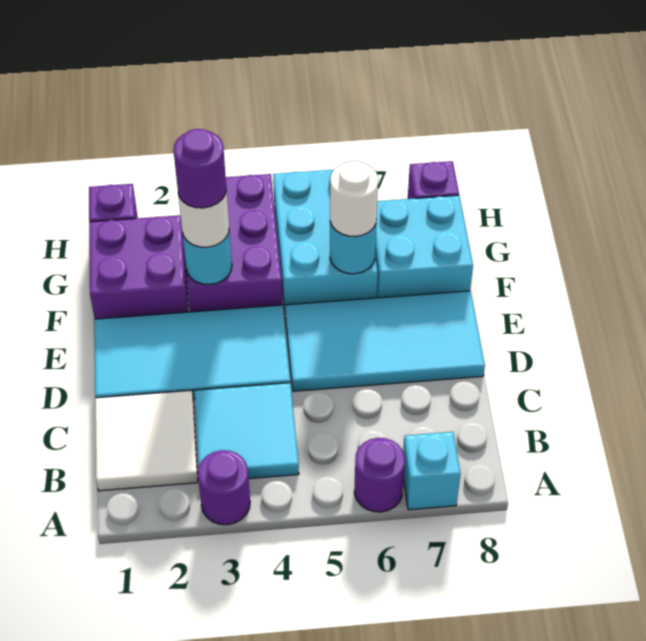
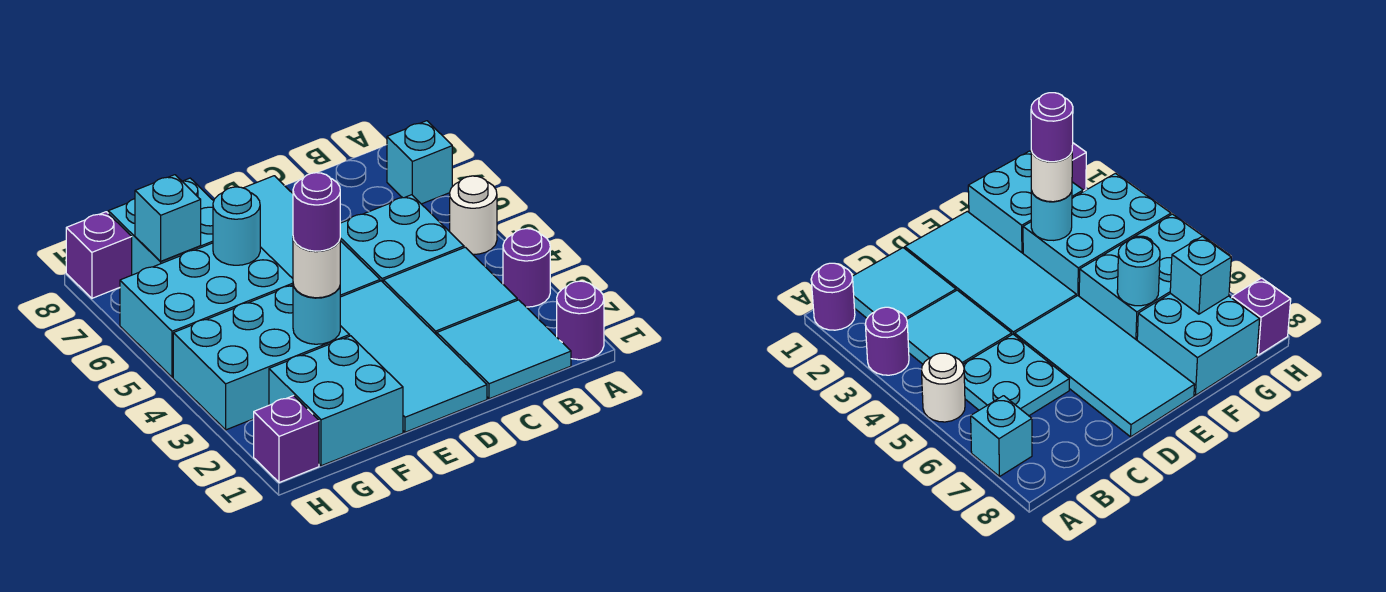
purple round brick A6 level 1 -> purple round brick A1 level 1
white tile B1:C2 level 1 -> cyan tile B1:C2 level 1
none -> cyan plate B5:C6 level 1
purple brick F1:G2 level 1 -> cyan brick F1:G2 level 1
purple brick F3:H4 level 1 -> cyan brick F3:H4 level 1
white round brick F6 level 3 -> white round brick A5 level 1
none -> cyan brick G7 level 2

